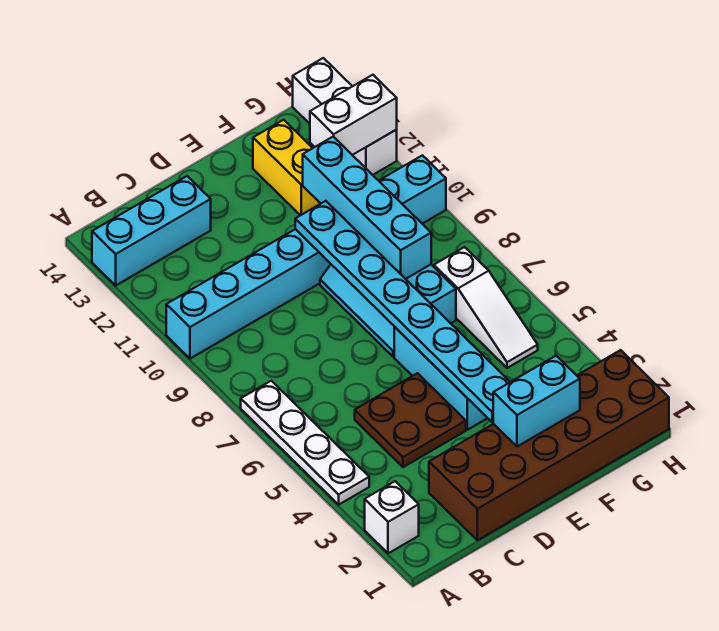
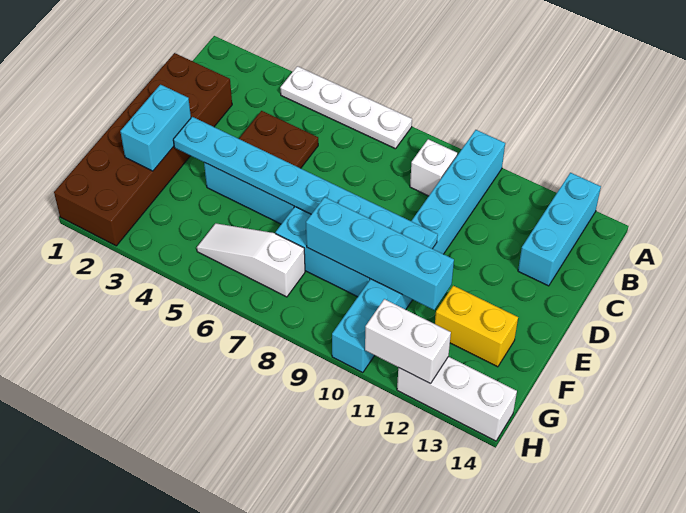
white brick A2 level 1 -> white brick B9 level 1
white brick G12:H12 level 2 -> white brick H11:H12 level 2

